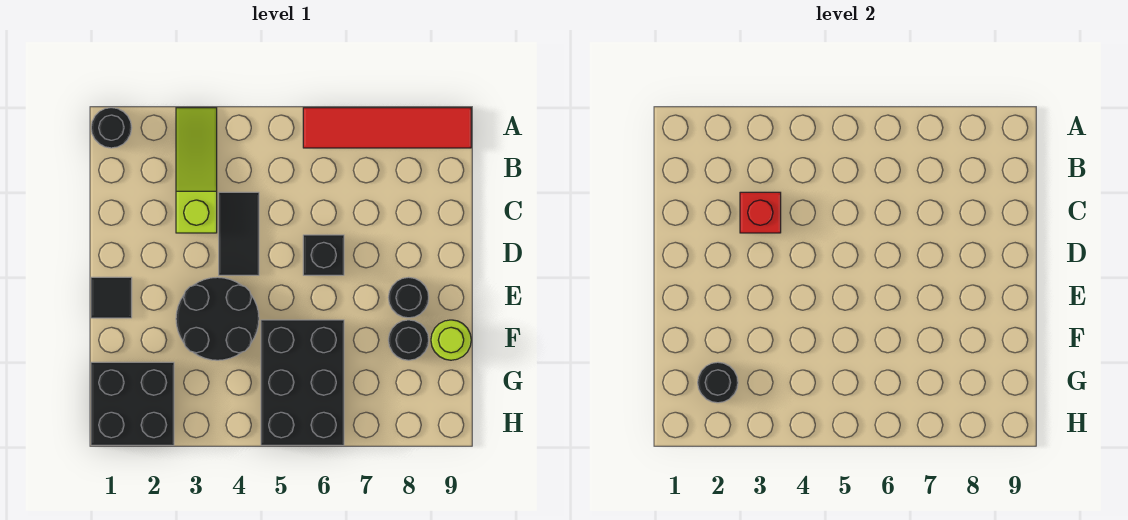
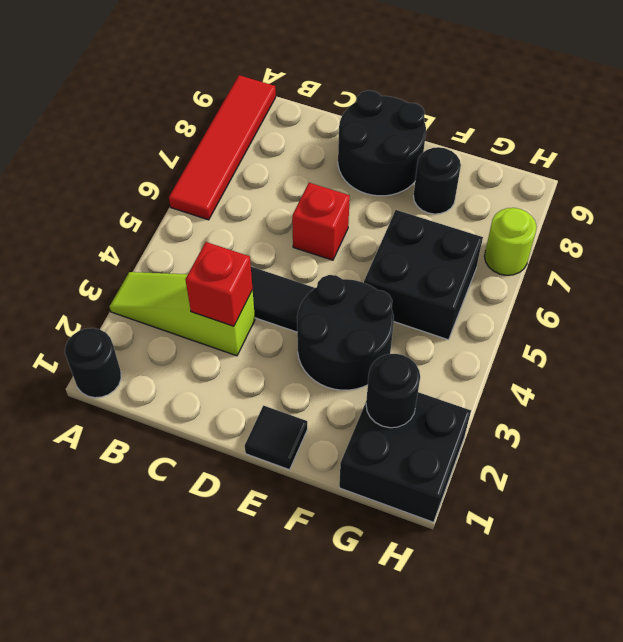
black brick D6 level 1 -> red brick D6 level 1
black round brick E8 level 1 -> black round brick D8:E9 level 1
black brick F5:H6 level 1 -> black brick F5:G6 level 1
lime round brick F9 level 1 -> lime round brick H7 level 1

